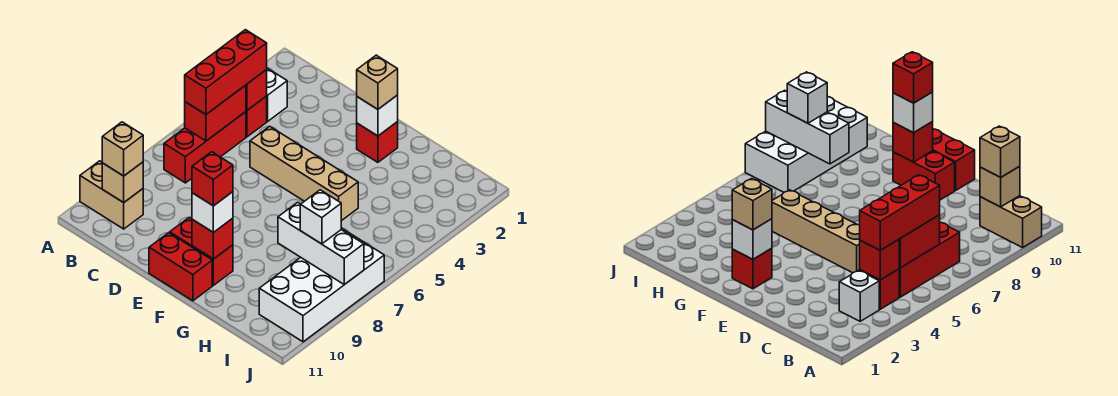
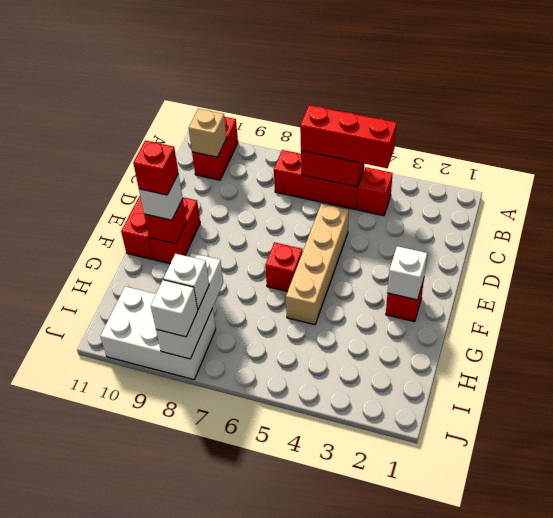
tan brick A10:B10 level 1 -> red brick A10:B10 level 1
white brick B3 level 1 -> white brick J8 level 3
red brick B4 level 2 -> red brick F6 level 1
tan brick B10 level 3 -> none
tan brick F2 level 3 -> none
white brick I7:J10 level 1 -> white brick I8:J10 level 1

